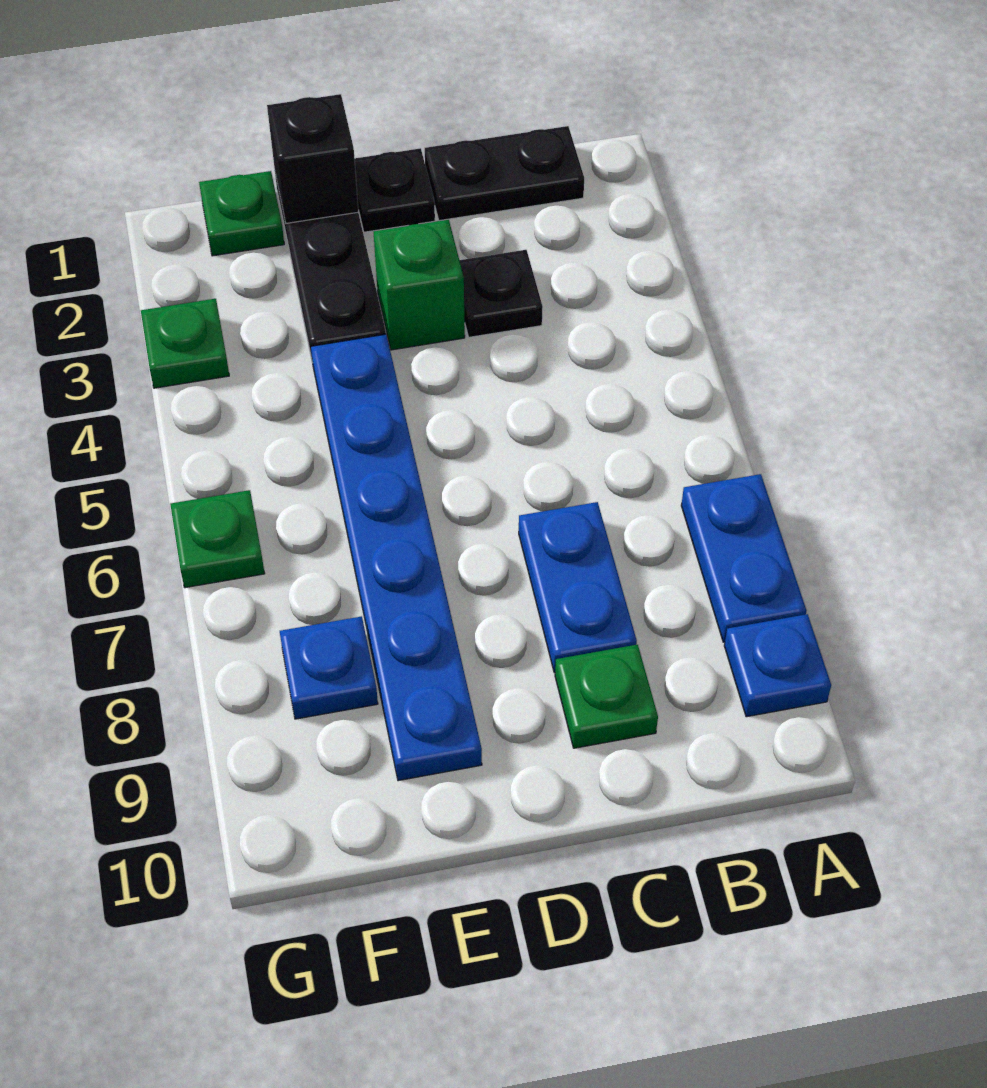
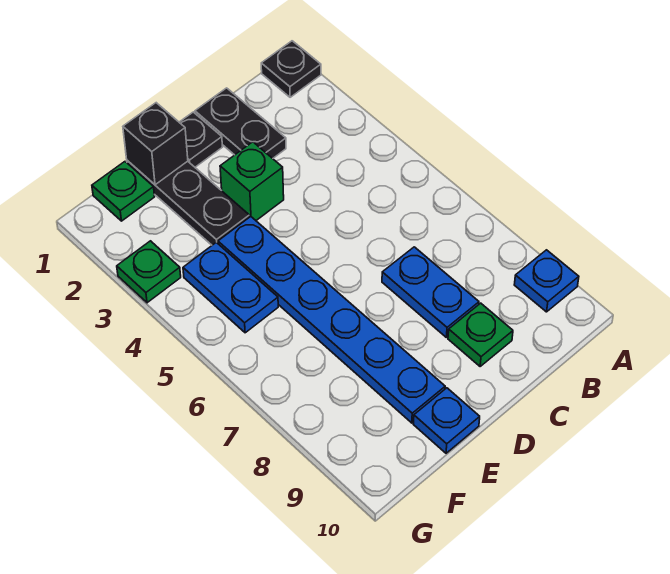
blue plate A7:A8 level 1 -> blue plate F4:F5 level 1
black plate B1:C1 level 1 -> black plate C1:C2 level 1
black plate C3 level 1 -> black plate A1 level 1
blue plate F8 level 1 -> blue plate E10 level 1
green plate G6 level 1 -> none

